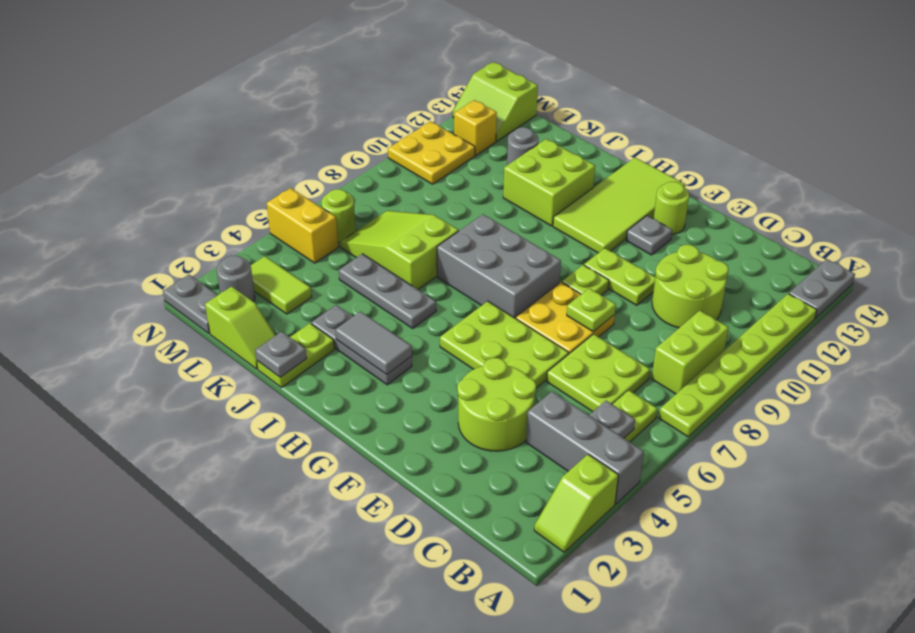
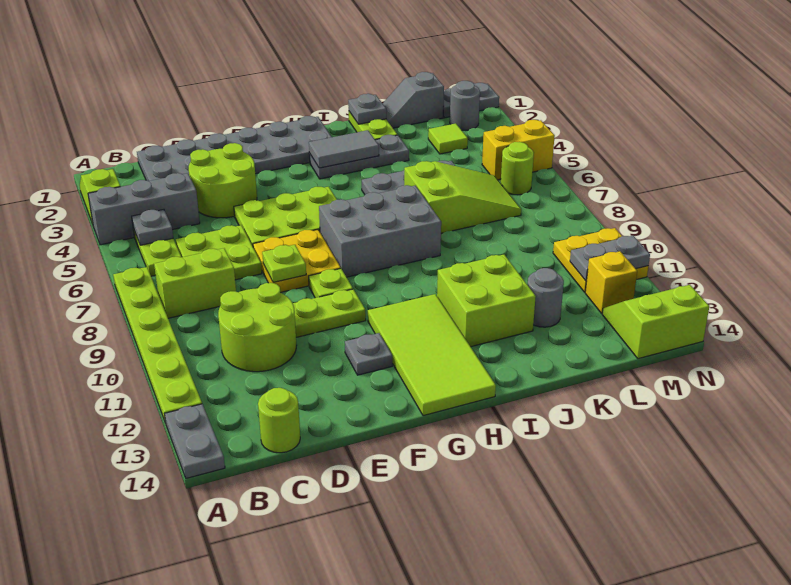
lime brick B8:B9 level 1 -> lime brick B8:C8 level 1
none -> grey plate C1:H2 level 1
lime round brick F13 level 1 -> lime round brick C14 level 1
lime slope K1:L1 level 1 top L -> grey slope K1:L1 level 1 top L
lime tile L3:M3 level 1 -> lime tile L3 level 1
none -> grey plate M11:N11 level 2

